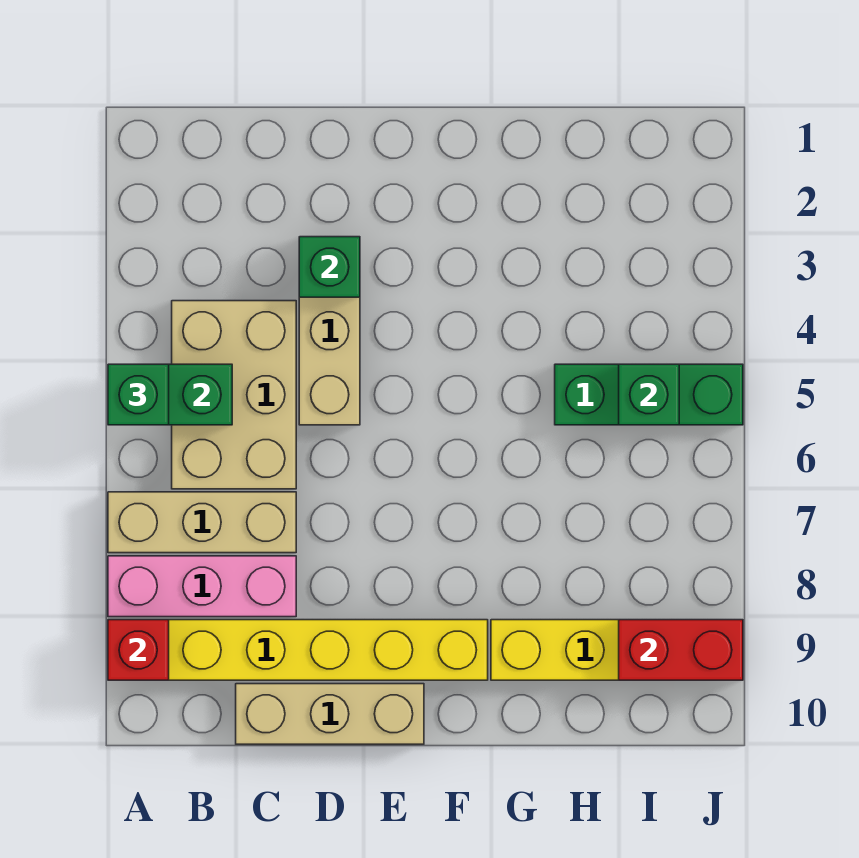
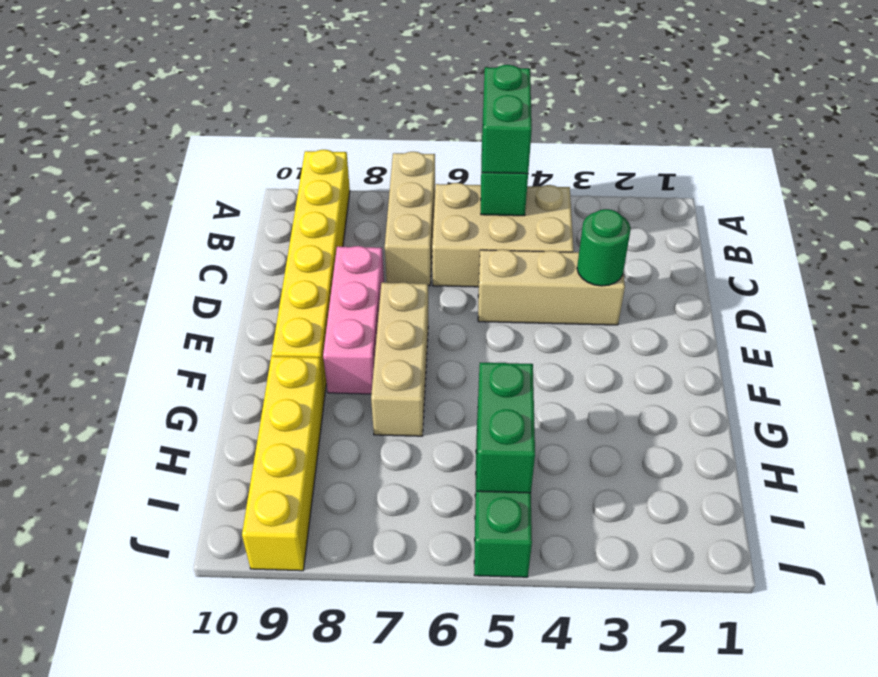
green brick A5 level 3 -> green brick A5:B5 level 3
pink brick A8:C8 level 1 -> pink brick D8:F8 level 1
red brick A9 level 2 -> none
tan brick C10:E10 level 1 -> tan brick E7:G7 level 1
green brick D3 level 2 -> green round brick D3 level 2
green brick I5 level 2 -> green brick H5:I5 level 2
red brick I9:J9 level 2 -> none

